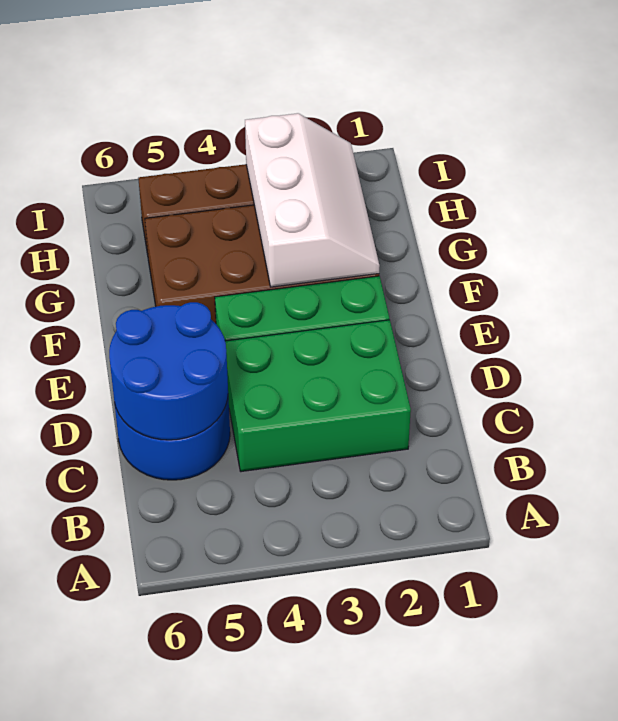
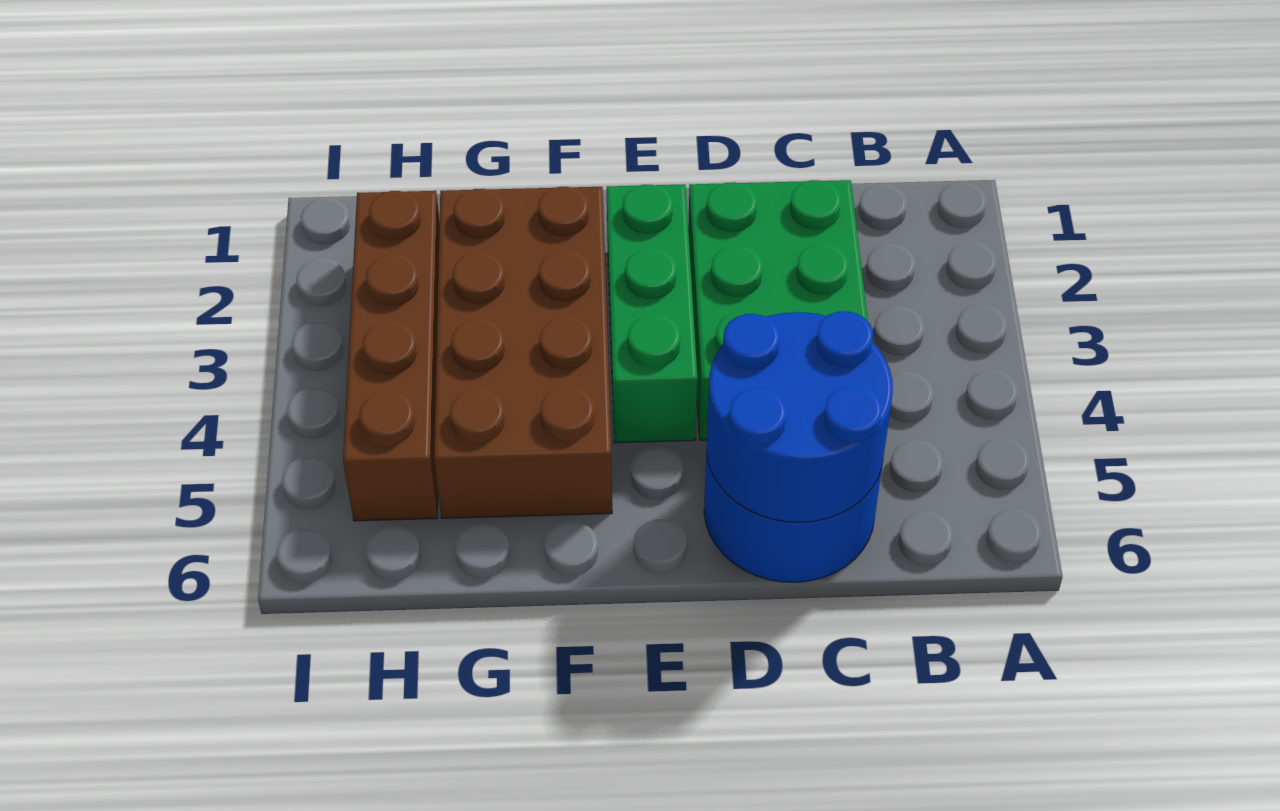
white slope F2:H3 level 2 top 3 -> none

